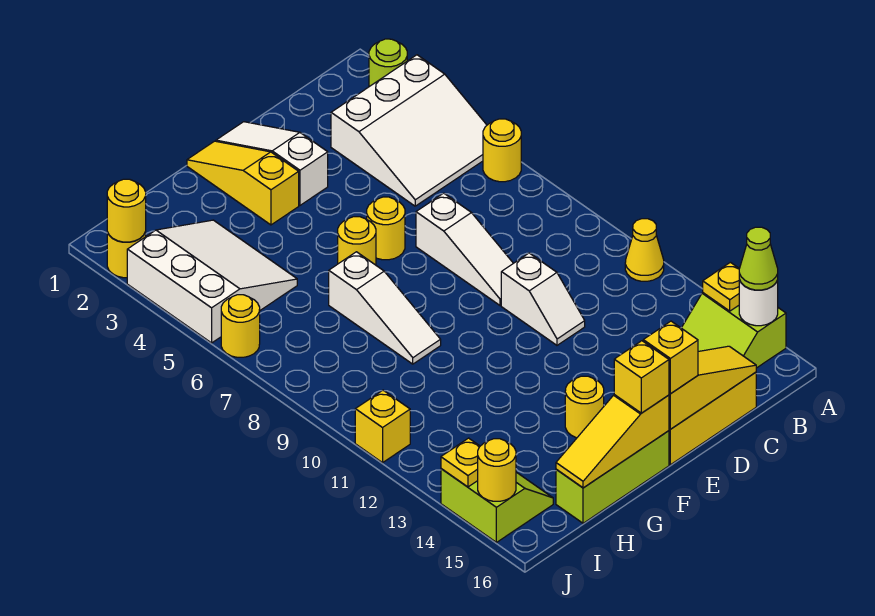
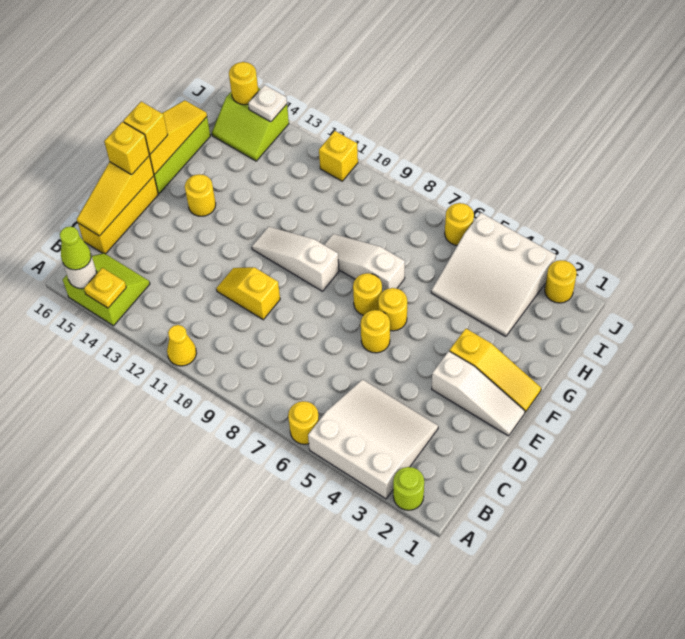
white slope A3:C5 level 1 top 3 -> white slope A3:C5 level 1 top A
white slope D7:D9 level 1 top 7 -> white slope F9:F11 level 1 top 9
white slope D10:D11 level 1 top 10 -> yellow slope D10:D11 level 1 top 10
yellow round brick J2 level 2 -> yellow round brick F7 level 1
yellow plate J14 level 2 -> white plate J14 level 2

